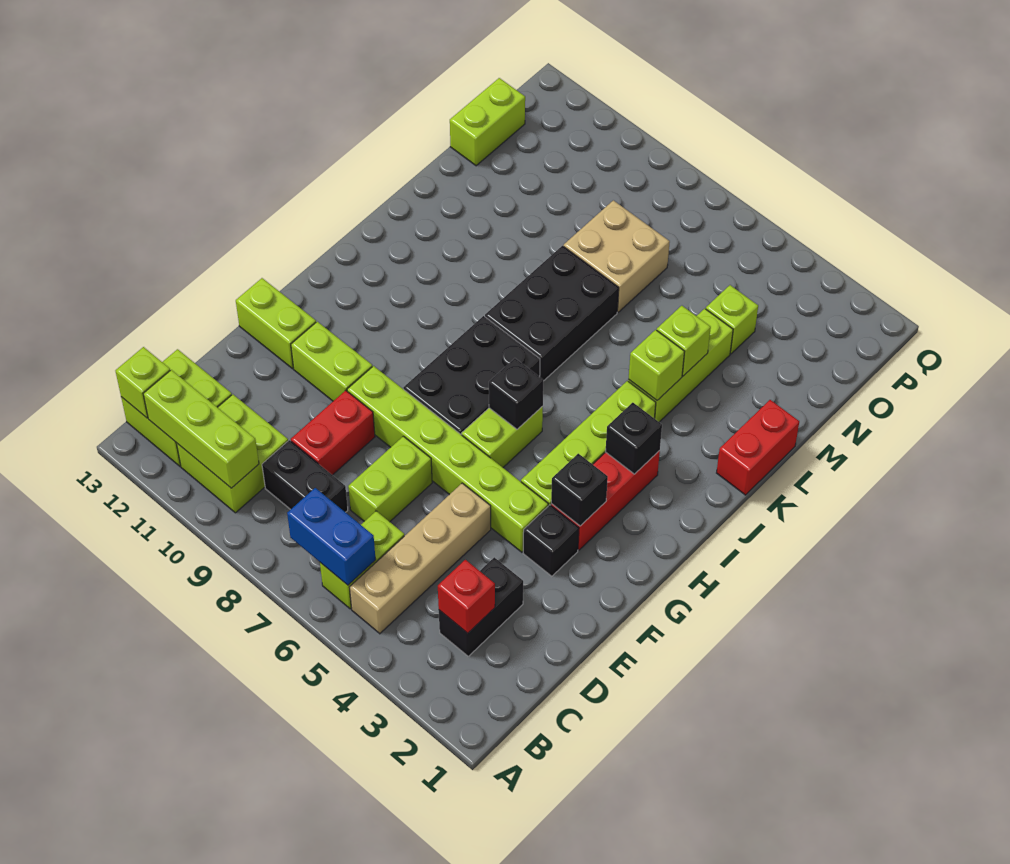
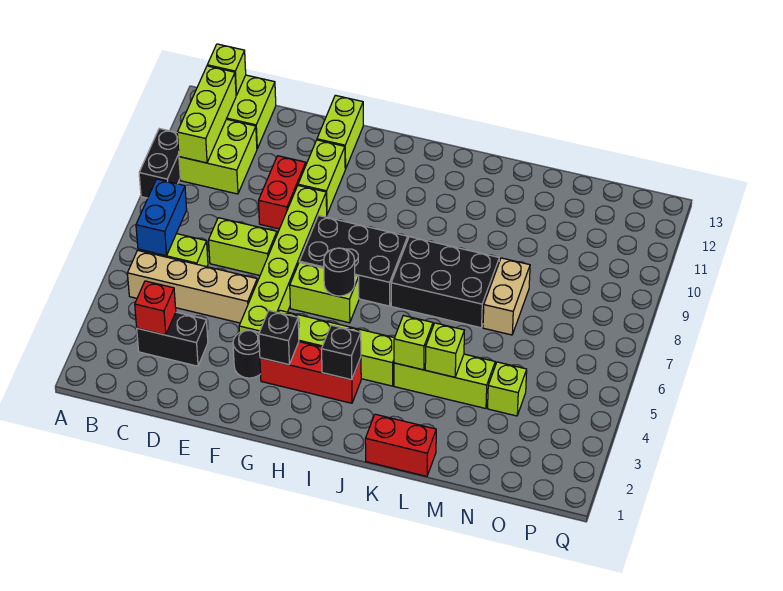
black brick C8:C9 level 1 -> black brick A9:A10 level 1
red brick D9:E9 level 1 -> red brick E9:E10 level 1
black brick F3 level 1 -> black round brick F3 level 1
black brick H6 level 2 -> black round brick H6 level 2
tan brick M7:N8 level 1 -> tan brick M7:M8 level 1
lime brick N13:O13 level 1 -> none

